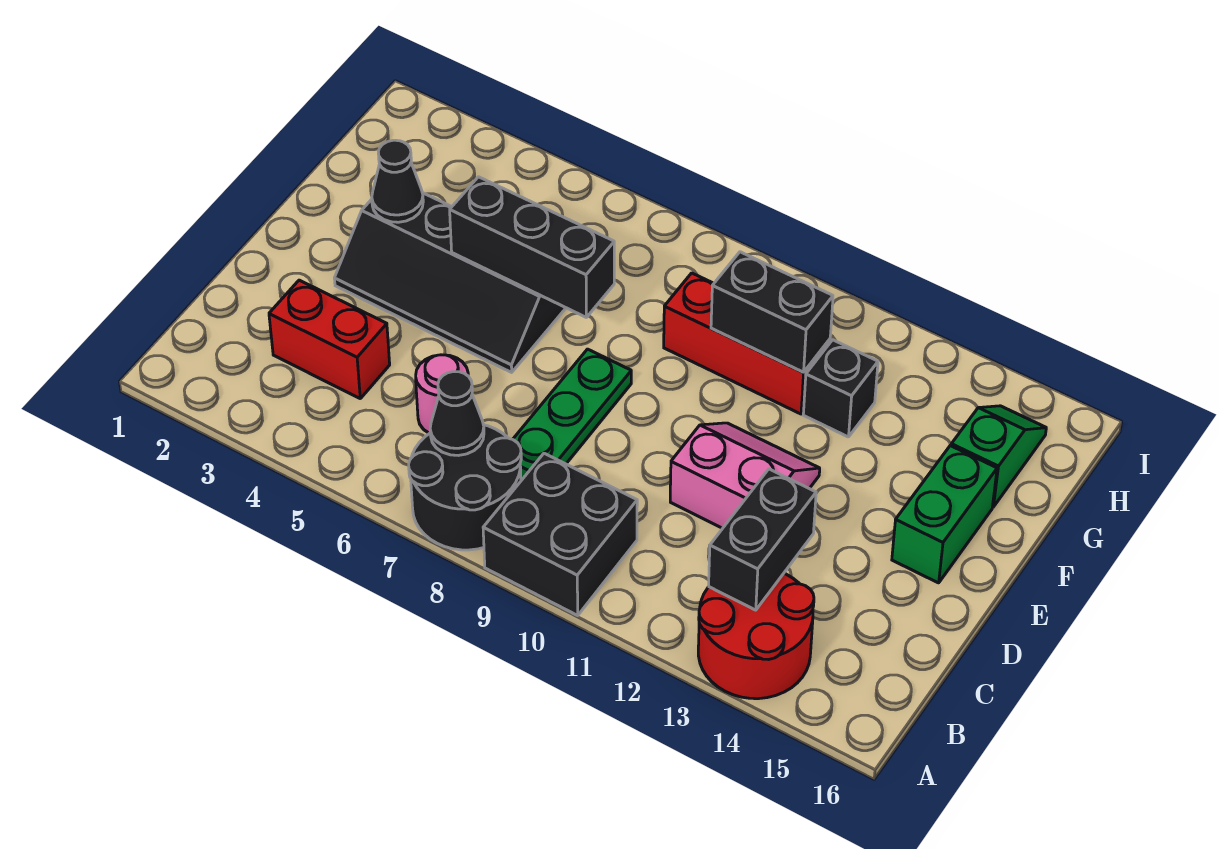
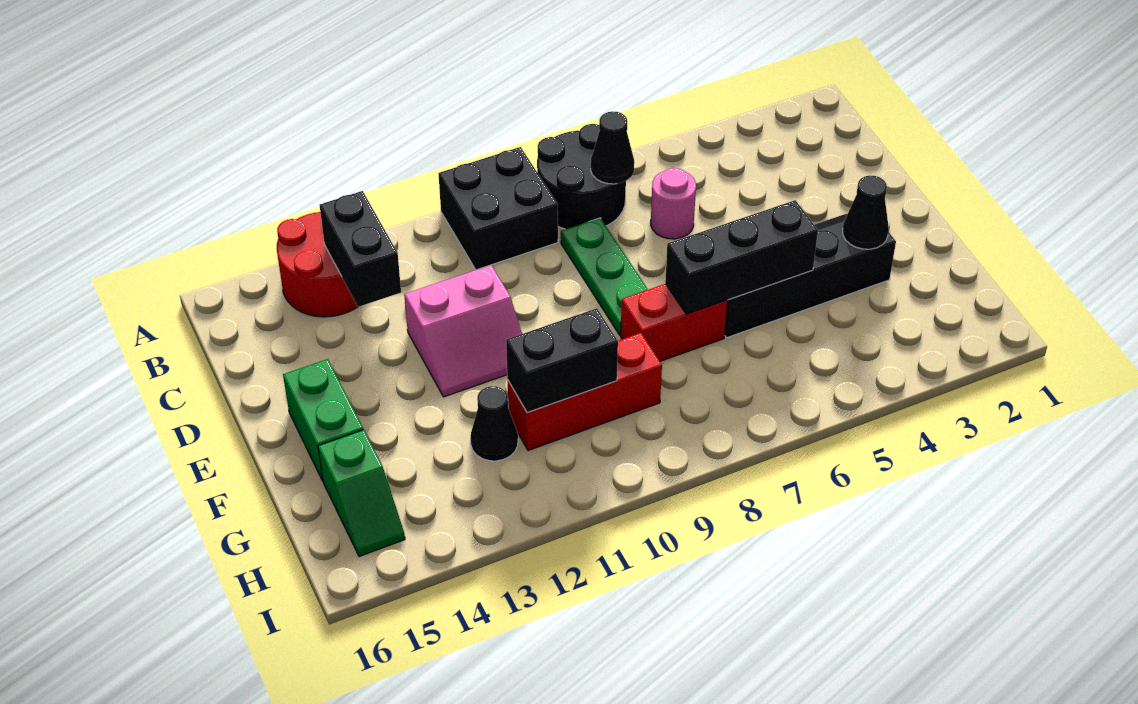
red brick C3:C4 level 1 -> red brick F7:F8 level 1
black brick G12 level 1 -> black cone G12 level 1

